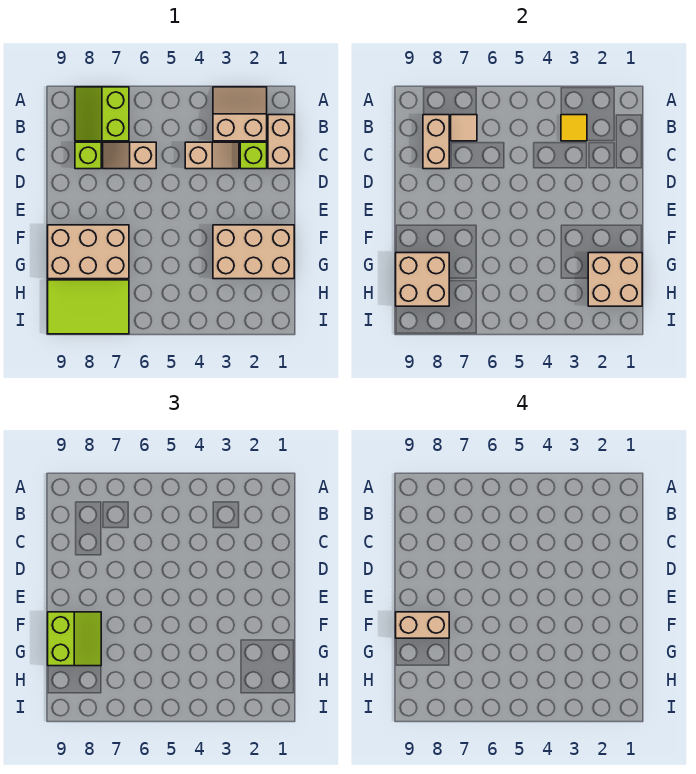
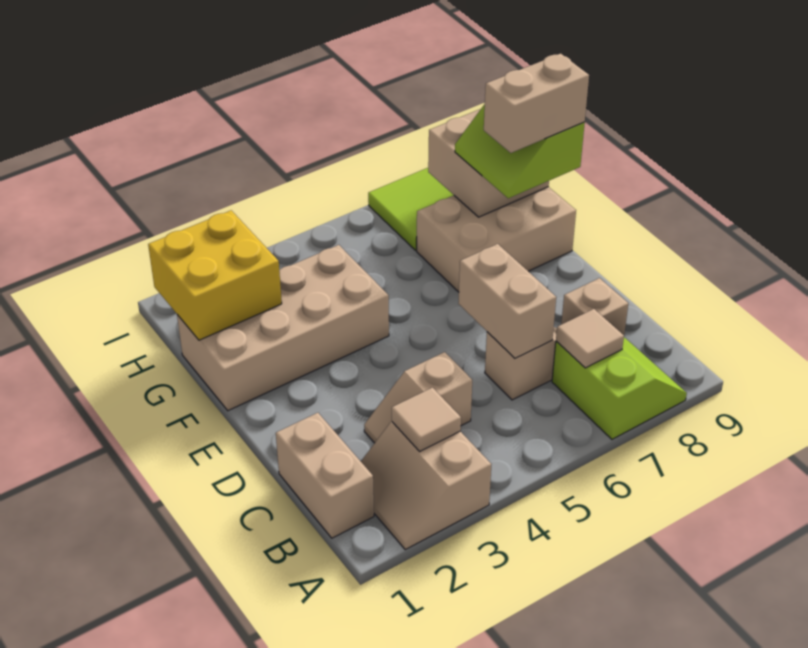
tan slope A2:B3 level 1 top B -> tan slope A2:B3 level 1 top 3
yellow tile B3 level 2 -> tan tile B3 level 2
tan brick B8:C8 level 2 -> tan brick C6:D6 level 2
lime brick C2 level 1 -> none
lime brick C8 level 1 -> tan brick C8 level 1
tan brick F1:G3 level 1 -> tan brick F1:G4 level 1
tan brick G1:H2 level 2 -> yellow brick G1:H2 level 2

